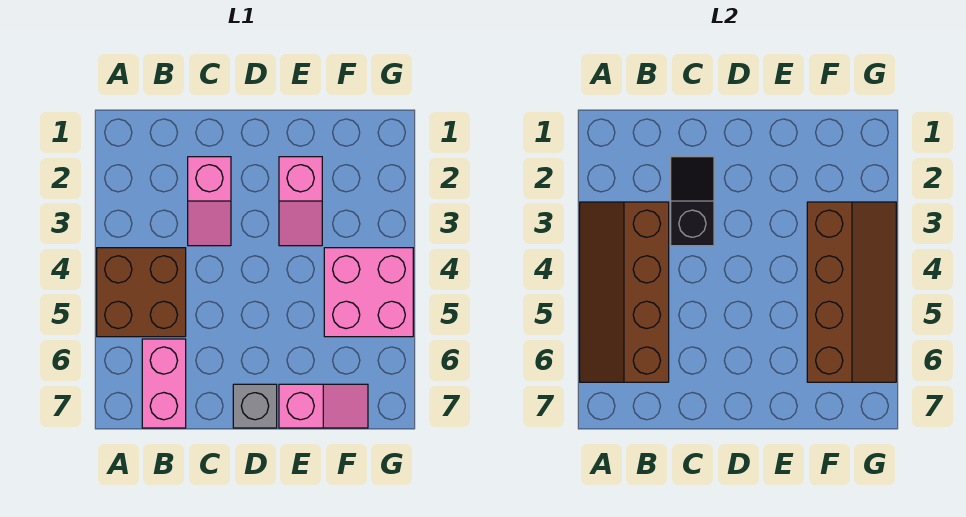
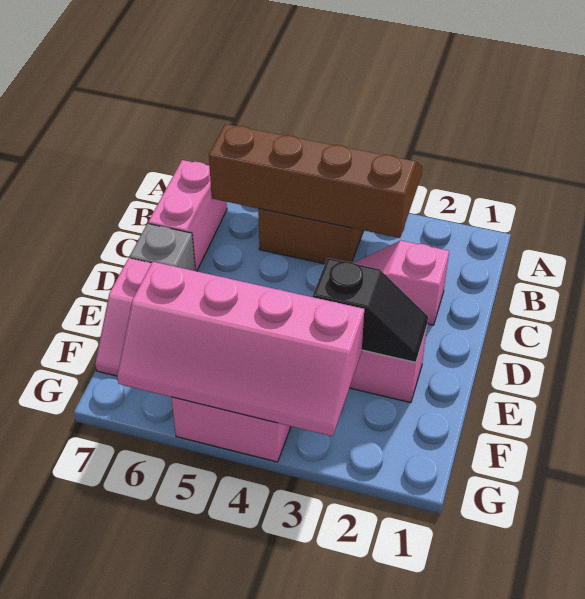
pink brick B6:B7 level 1 -> pink brick B7:C7 level 1
black slope C2:C3 level 2 top 3 -> black slope E2:E3 level 2 top 3
brown slope F3:G6 level 2 top F -> pink slope F3:G6 level 2 top F

